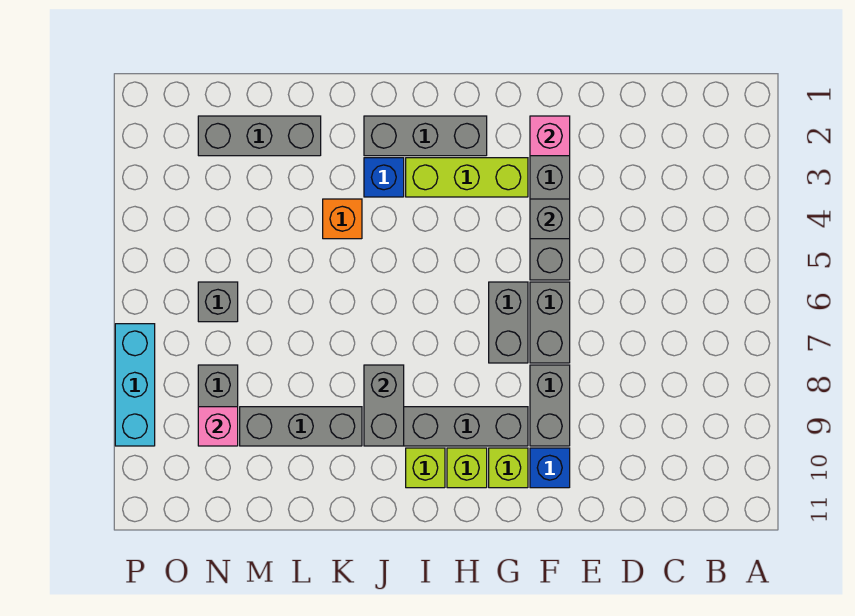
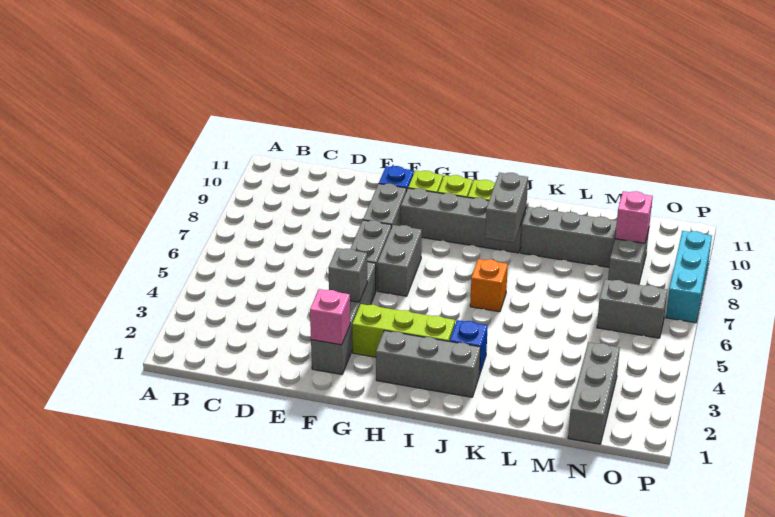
orange brick K4 level 1 -> orange brick J6 level 1
grey brick L2:N2 level 1 -> grey brick N1:N3 level 1
grey brick N6 level 1 -> grey brick N6:O6 level 1

